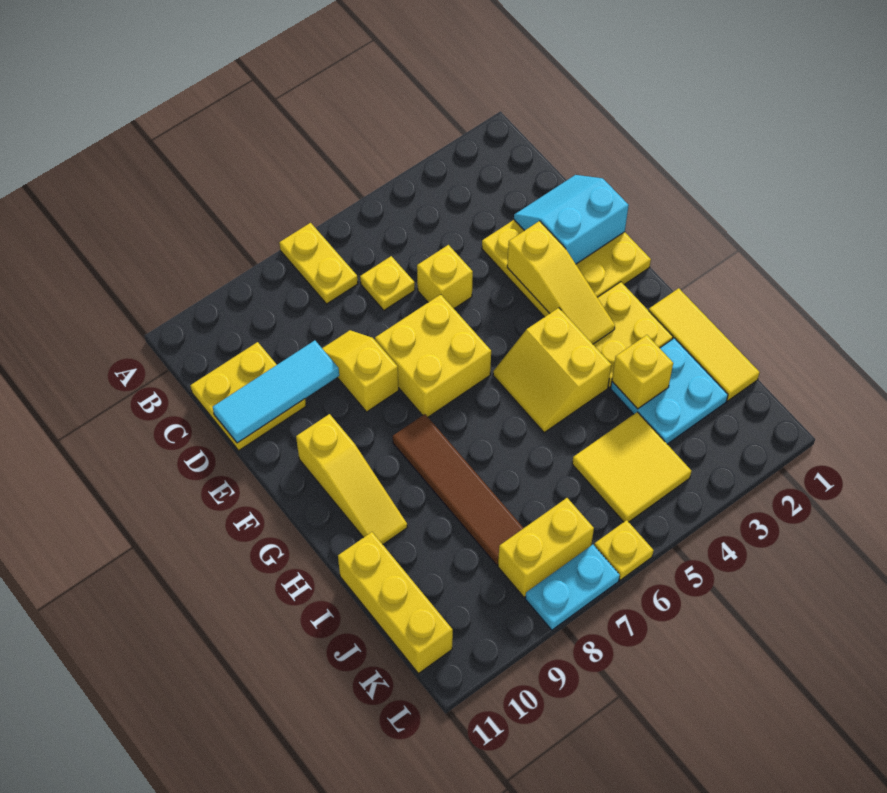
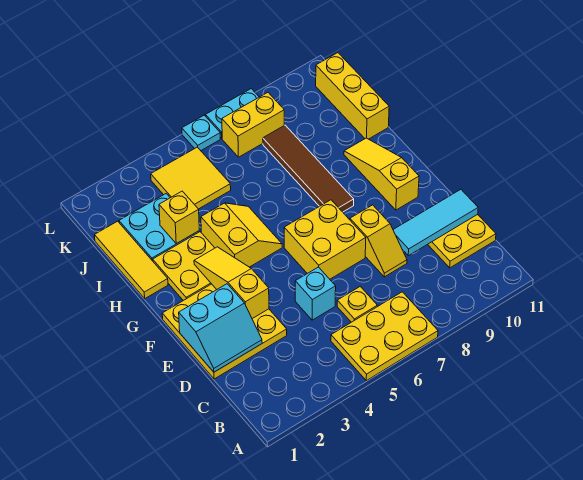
yellow plate A7:B7 level 1 -> yellow plate A5:B7 level 1
yellow brick D5 level 1 -> cyan brick D5 level 1
yellow plate L6 level 1 -> cyan plate L6 level 1

